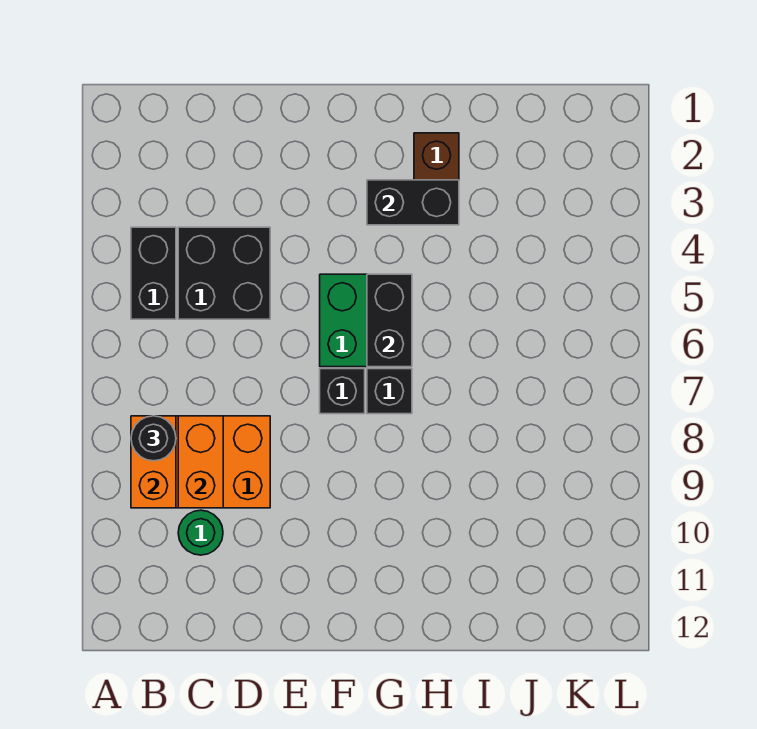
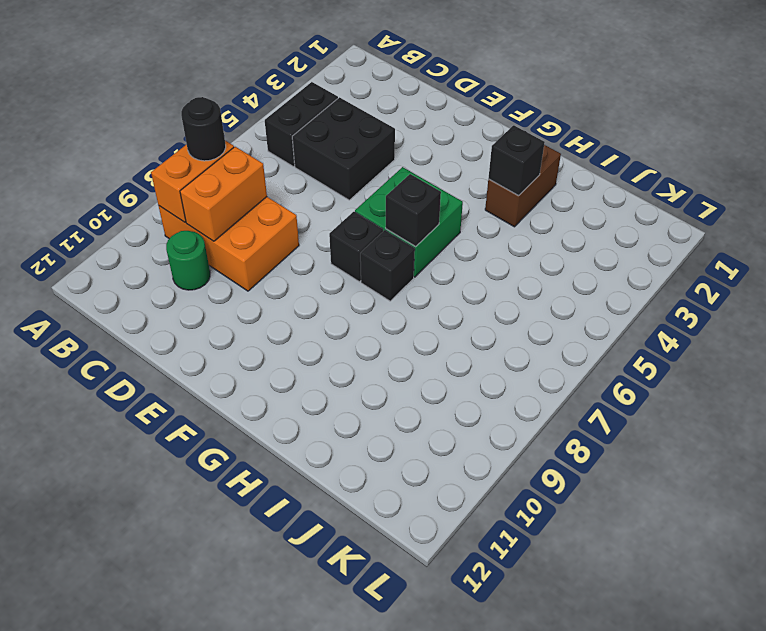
black brick G3:H3 level 2 -> black brick H3 level 2
black brick G5:G6 level 2 -> black brick G6 level 2

